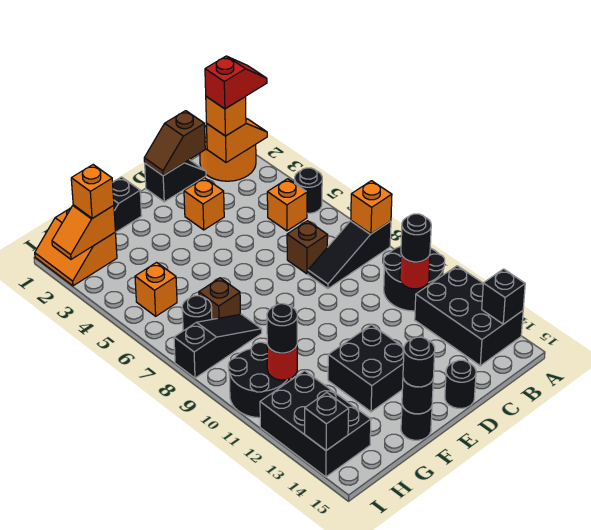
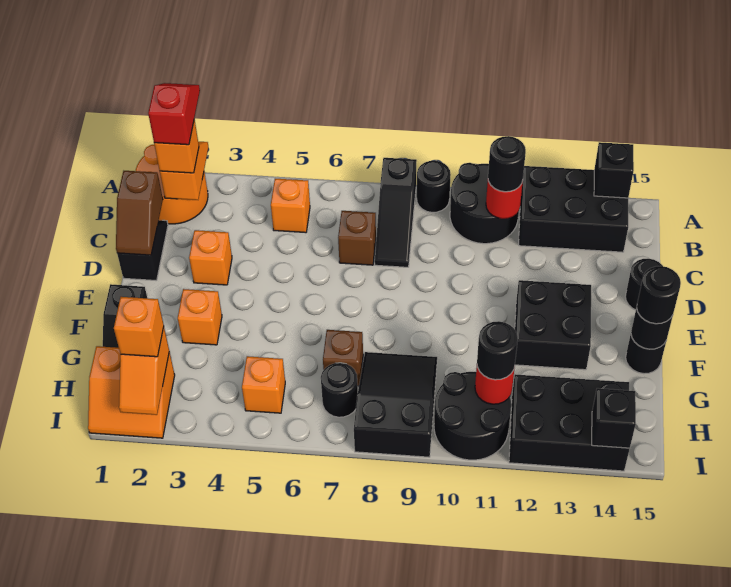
black round brick A5 level 1 -> black round brick A9 level 1
orange brick A8 level 2 -> orange brick F3 level 1
black slope G8:I8 level 1 top I -> black slope G8:I9 level 1 top I

